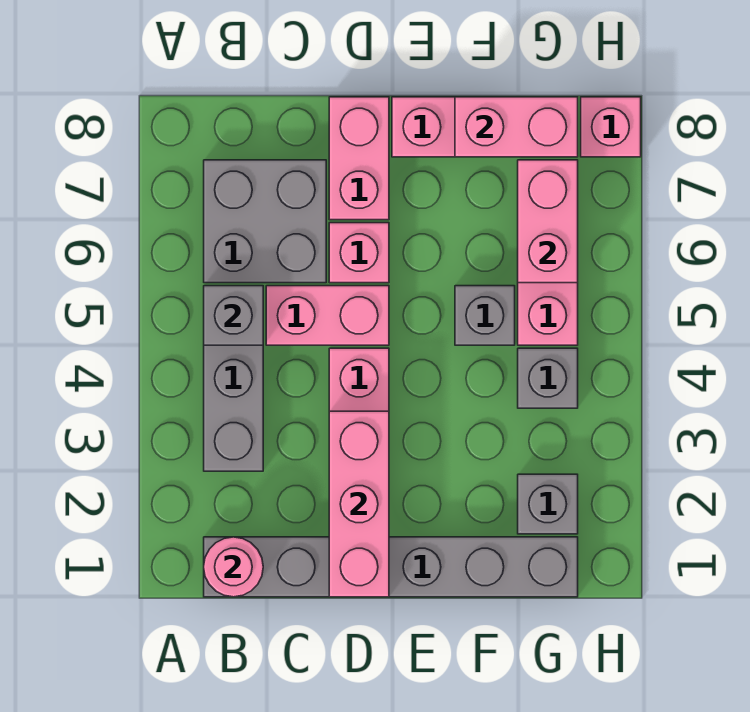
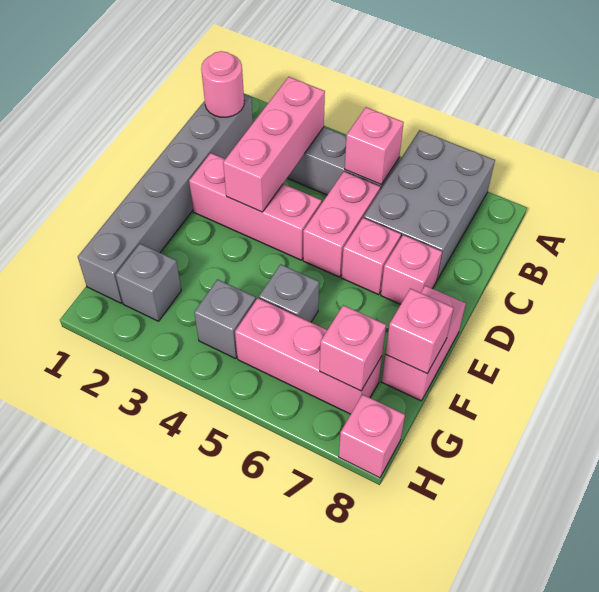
grey brick B5 level 2 -> pink brick B5 level 2
grey brick B6:C7 level 1 -> grey brick A6:C7 level 1
pink brick D1:D3 level 2 -> pink brick B3:D3 level 2
pink brick D7:D8 level 1 -> pink brick D7 level 1
pink brick F8:G8 level 2 -> pink brick F8 level 2
pink brick G6:G7 level 2 -> pink brick G7 level 2

